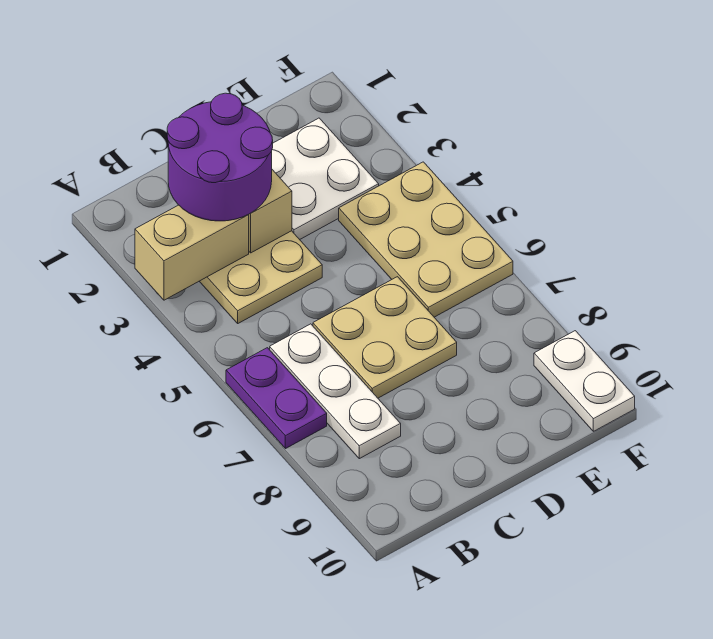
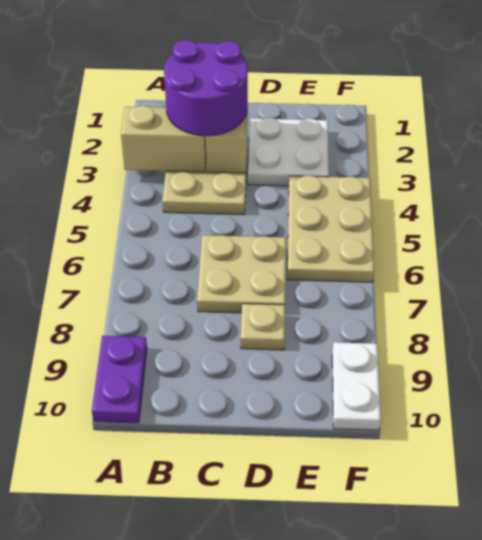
purple plate A6:A7 level 1 -> purple plate A9:A10 level 1
white plate B6:B8 level 1 -> none
none -> tan plate D8 level 1

